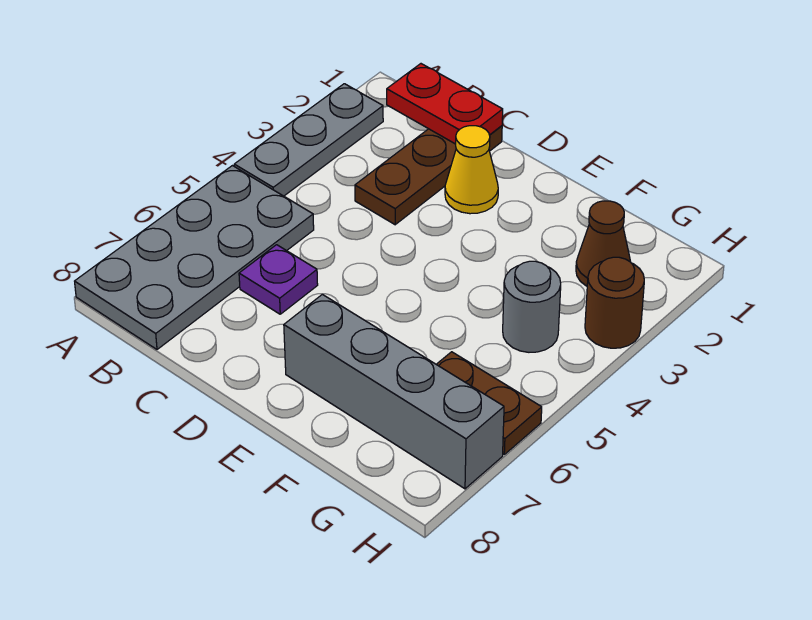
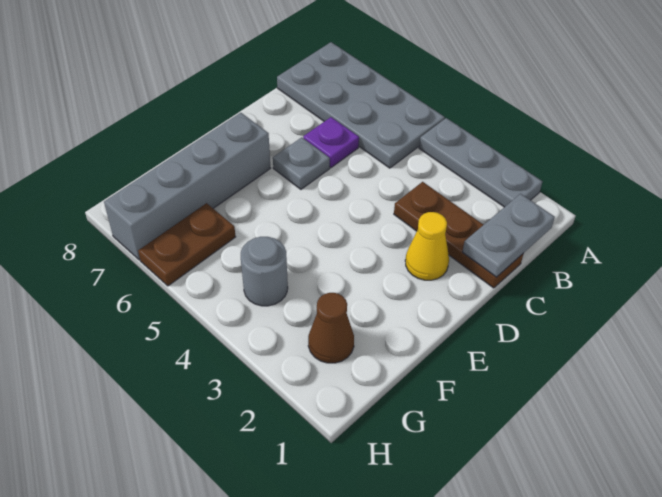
red plate B1:C1 level 2 -> grey plate B1:C1 level 2
none -> grey plate D6 level 1
brown round brick H3 level 1 -> none

